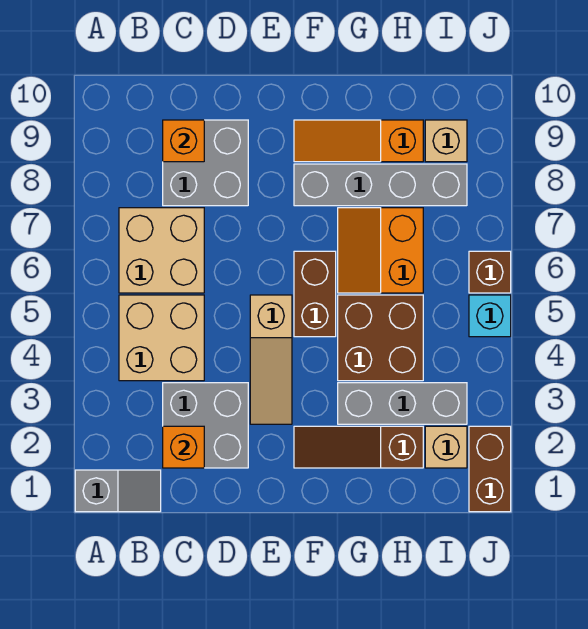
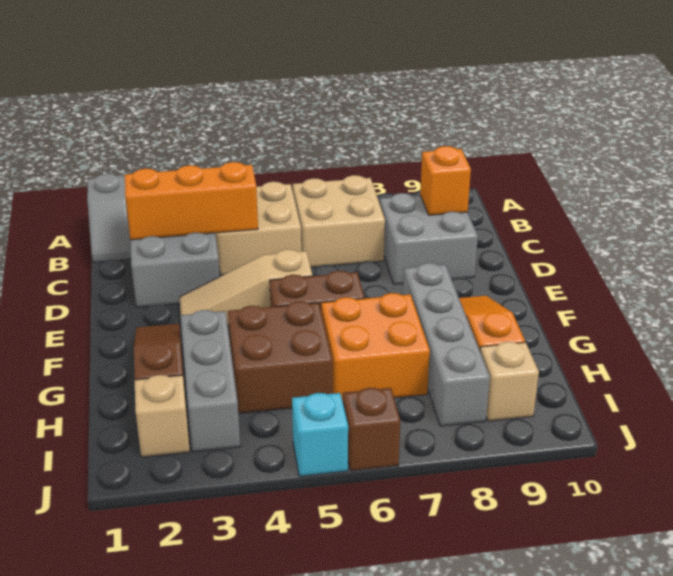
orange brick C2 level 2 -> orange brick C2:C4 level 2
orange slope G6:H7 level 1 top H -> orange brick G6:H7 level 1
brown brick J1:J2 level 1 -> none

